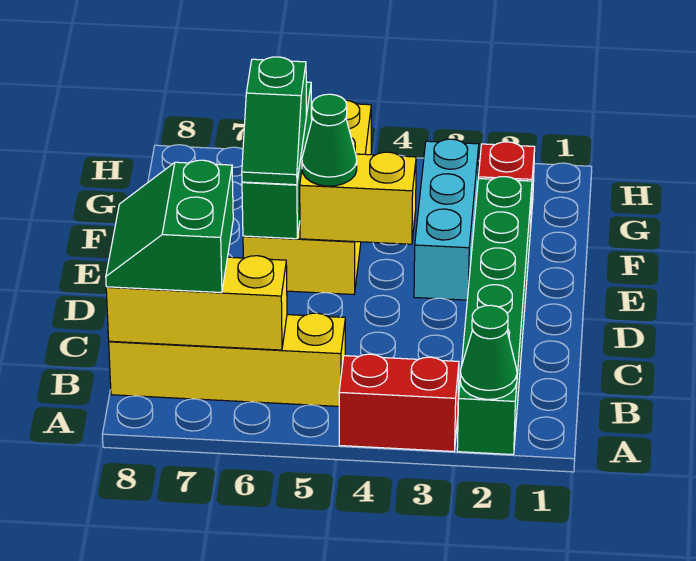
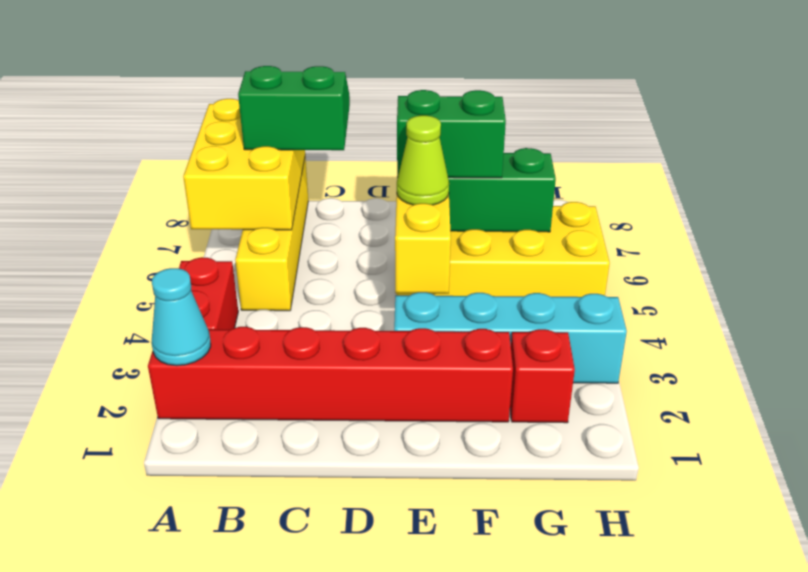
green brick A2:F2 level 1 -> red brick A2:F2 level 1
green cone A2 level 2 -> cyan cone A2 level 2
yellow brick B6:B8 level 2 -> yellow brick A6:B8 level 2
cyan brick E3:G3 level 1 -> cyan brick E3:H3 level 1
green cone E5 level 3 -> lime cone E5 level 3
green slope E6:F6 level 3 top F -> green brick E6:F6 level 3

